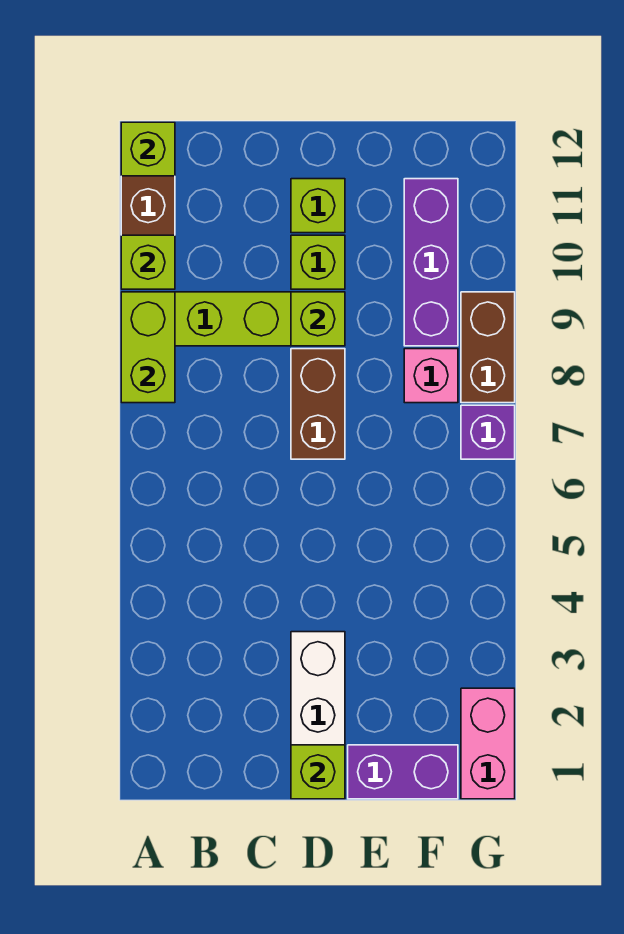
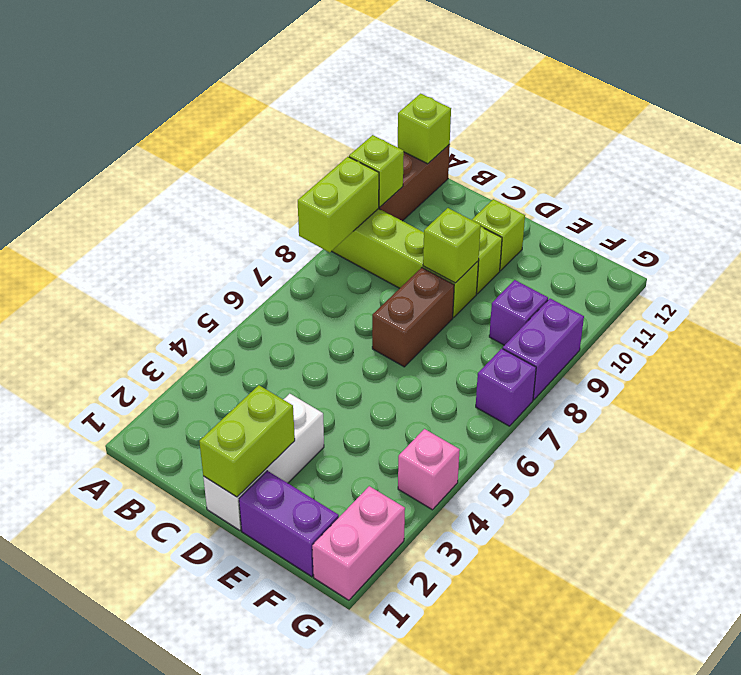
lime brick D1 level 2 -> lime brick D1:D2 level 2
pink brick F8 level 1 -> pink brick G4 level 1
purple brick F9:F11 level 1 -> purple brick F9 level 1
brown brick G8:G9 level 1 -> purple brick G8:G9 level 1

